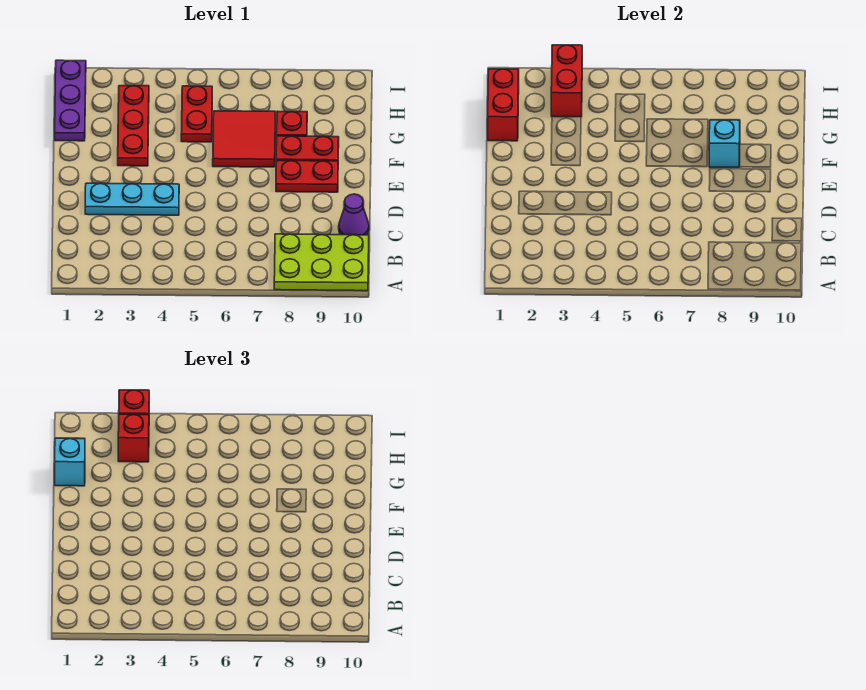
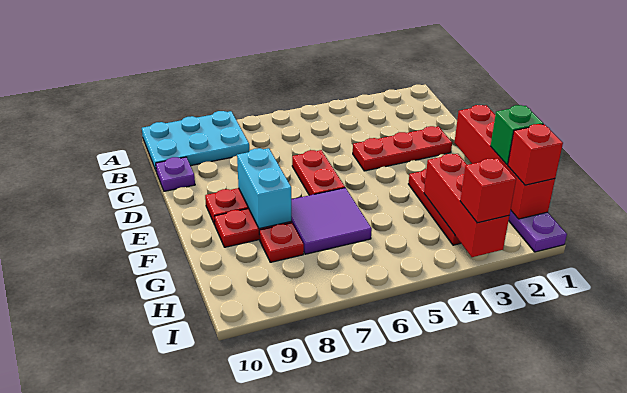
lime plate A8:B10 level 1 -> cyan plate A8:B10 level 1
purple cone C10 level 1 -> purple plate C10 level 1
cyan plate D2:D4 level 1 -> red plate D2:D4 level 1
red tile F6:G7 level 1 -> purple tile F6:G7 level 1
cyan brick F8 level 2 -> cyan brick E8:F8 level 2
red brick G1:H1 level 2 -> red brick E1:H1 level 2
cyan brick G1 level 3 -> green brick G1 level 3
red plate G5:H5 level 1 -> red plate D6:E6 level 1
red brick H3:I3 level 2 -> red brick G3:I3 level 2
red brick H3 level 3 -> red brick H1 level 3

